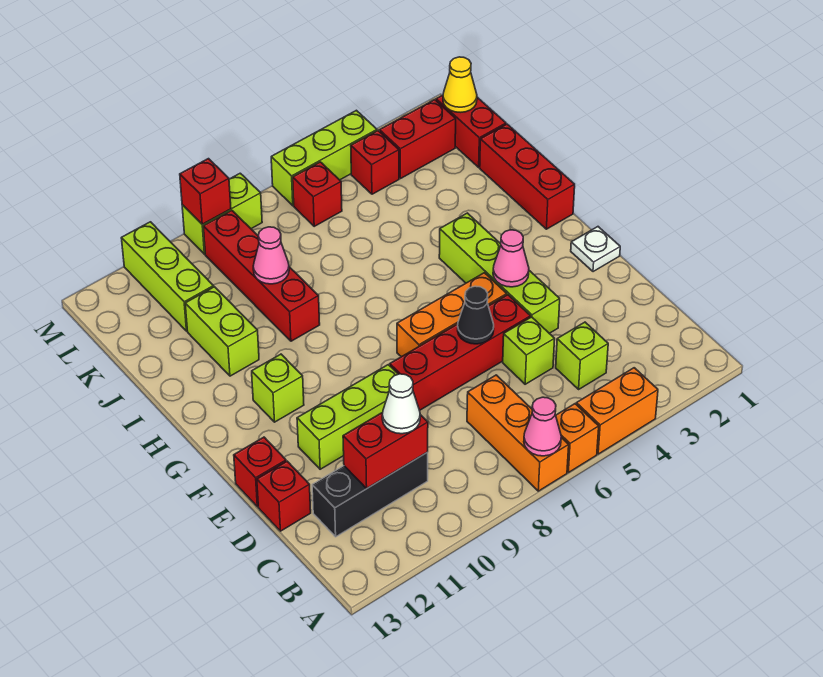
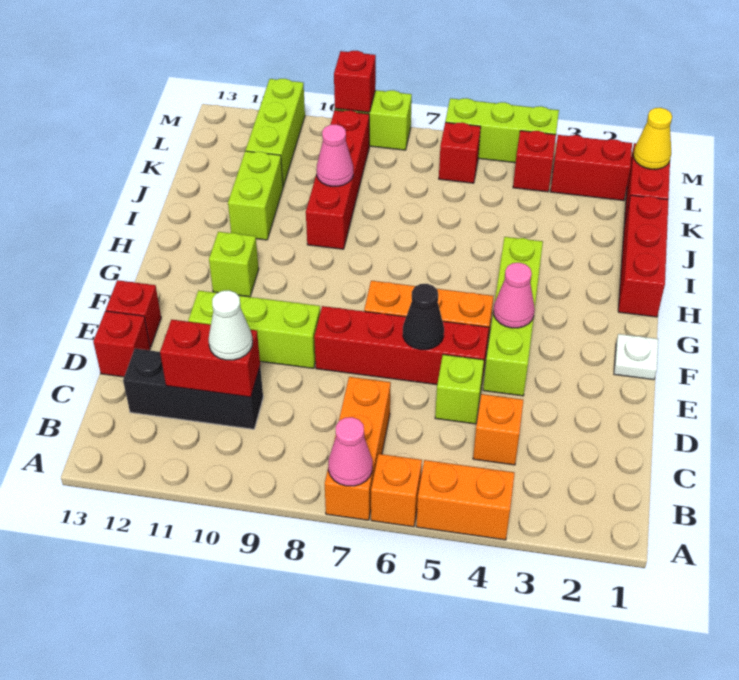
lime brick C4 level 1 -> orange brick C4 level 1

